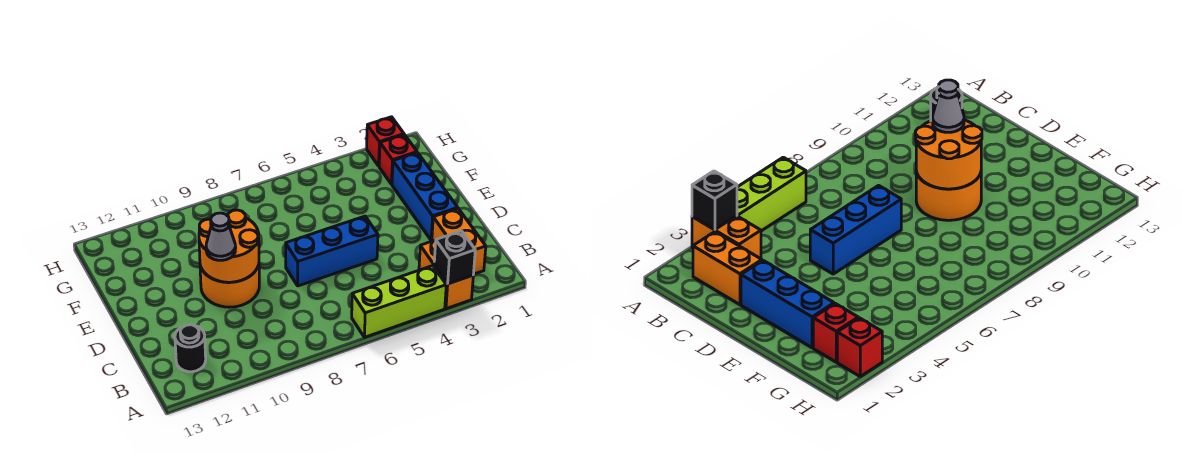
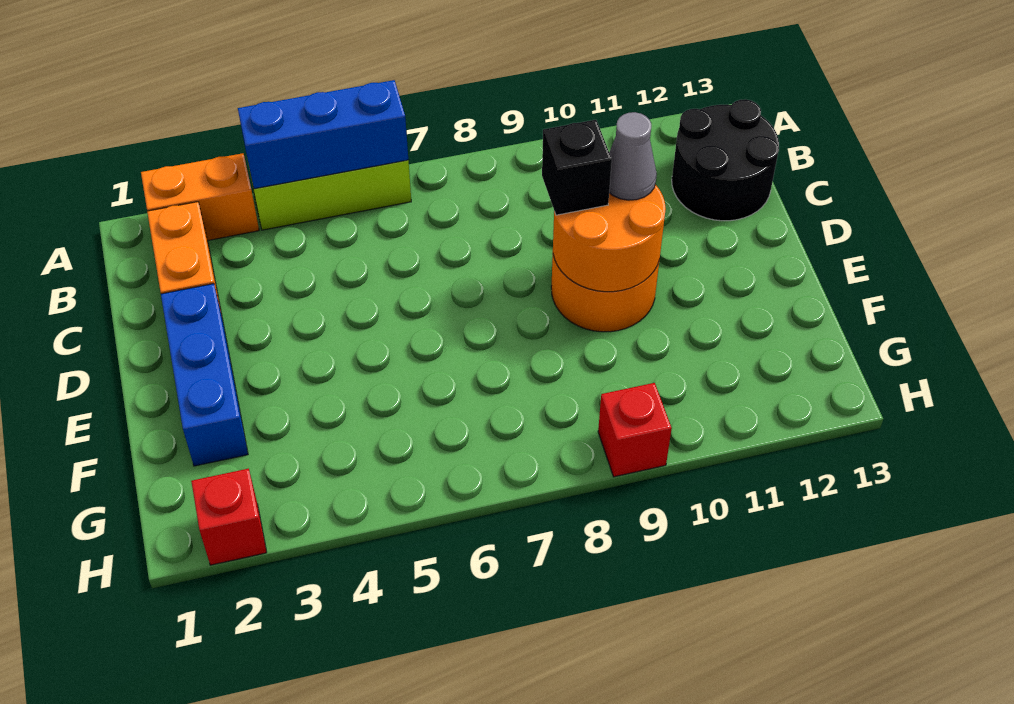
orange brick A3:B3 level 1 -> orange brick A2:A3 level 1
black brick A3 level 2 -> black brick D9 level 3
black round brick B12 level 1 -> black round brick B12:C13 level 1
blue brick D5:D7 level 1 -> blue brick A4:A6 level 2
red brick G2 level 1 -> red brick H9 level 1

